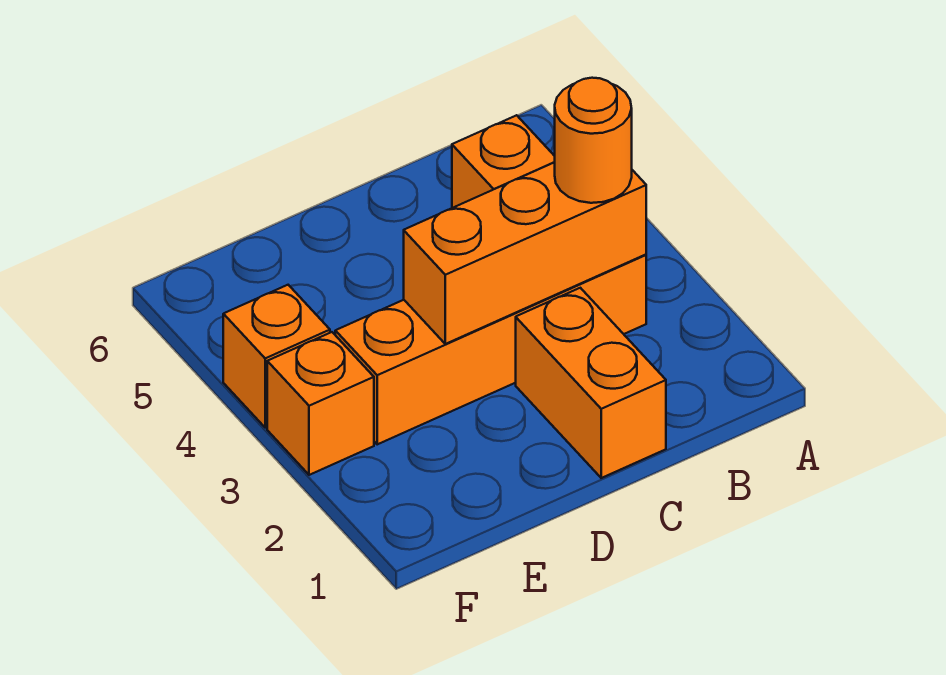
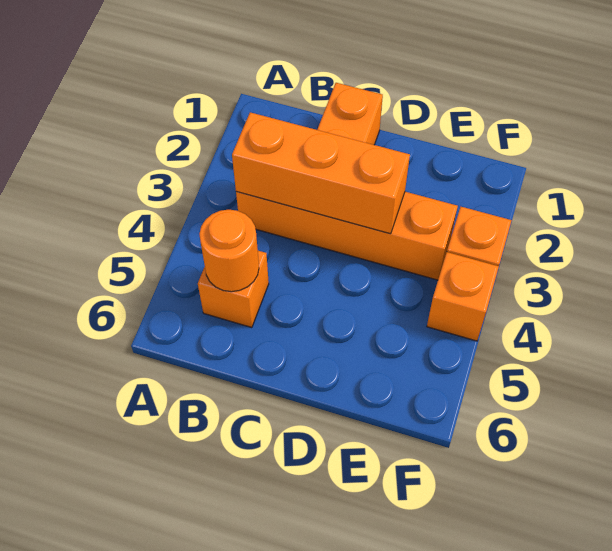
orange round brick B3 level 3 -> orange round brick B5 level 2

